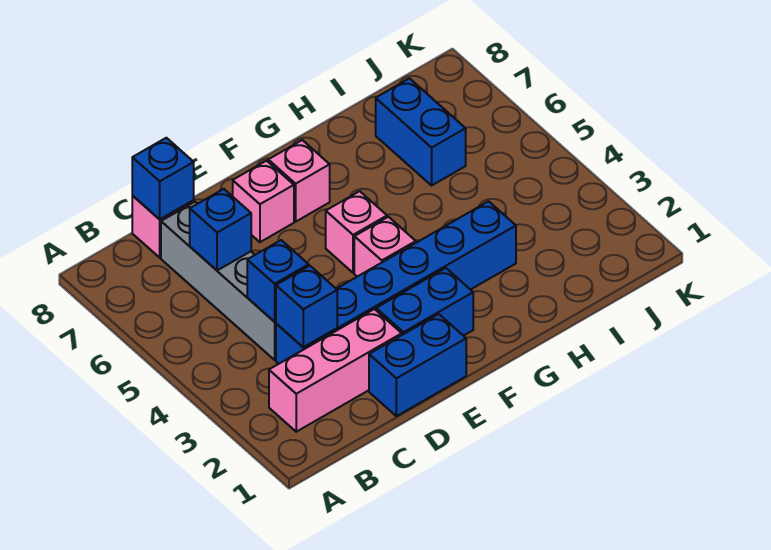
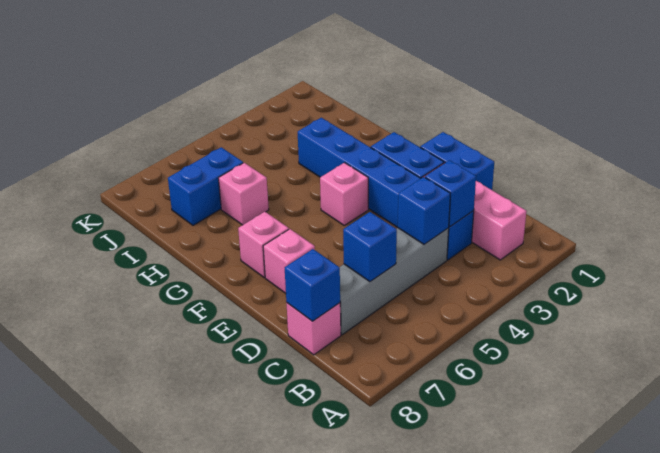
pink brick F5 level 1 -> pink brick H6 level 1

